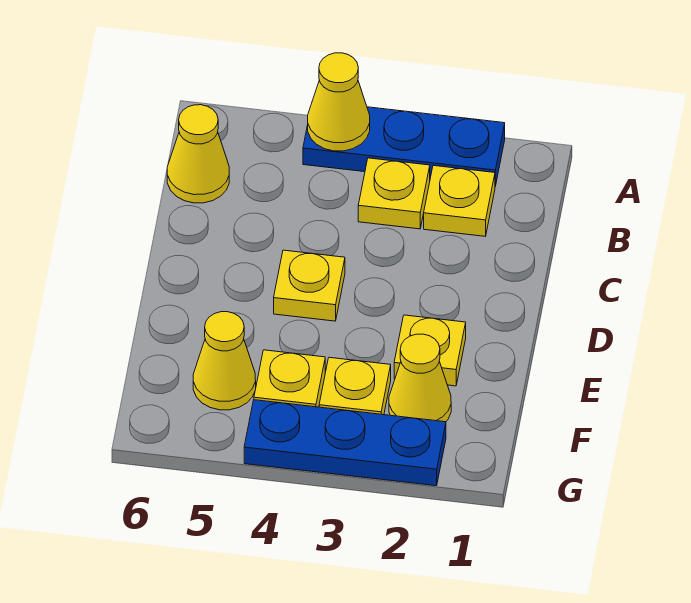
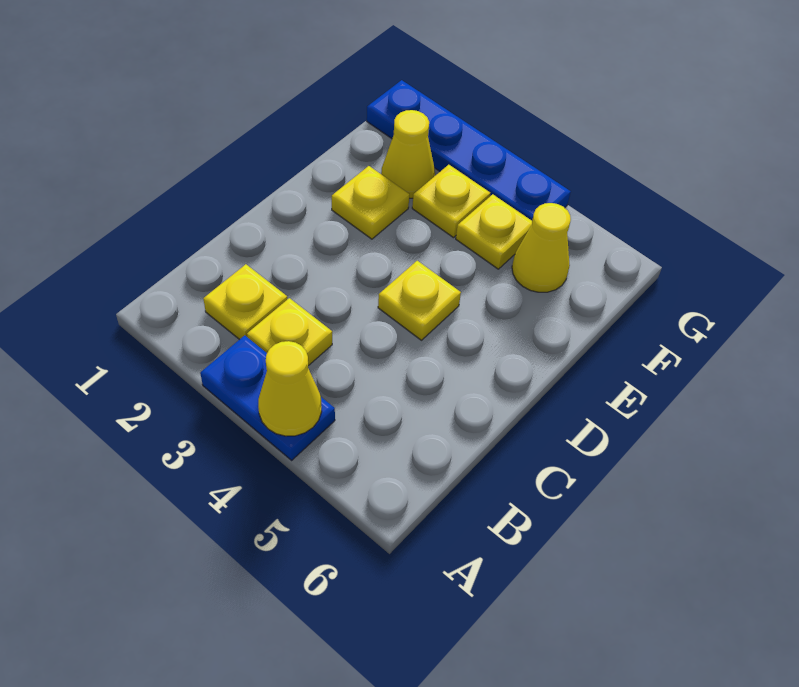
blue plate A2:A4 level 1 -> blue plate A3:A4 level 1
yellow cone B6 level 1 -> none
blue plate G2:G4 level 1 -> blue plate G1:G4 level 1

